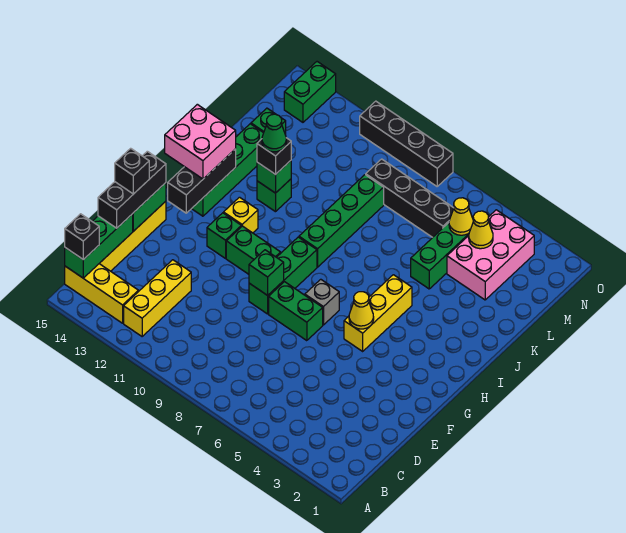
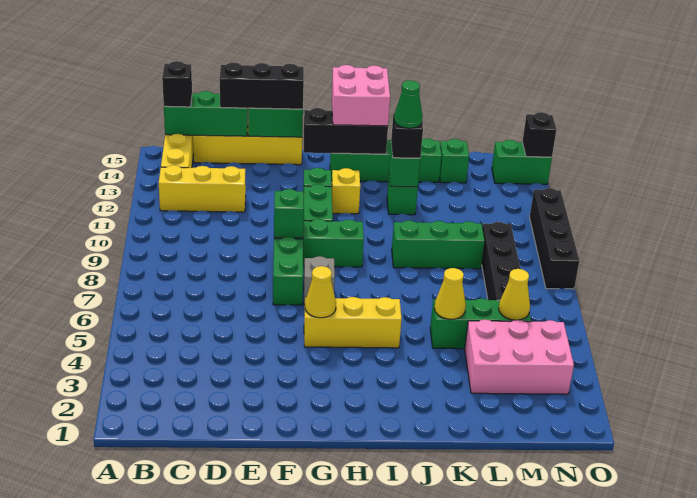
black brick E15 level 4 -> black brick O14 level 2
green brick I9:L9 level 1 -> green brick J9:L9 level 1
yellow cone M4 level 2 -> yellow cone K5 level 2

